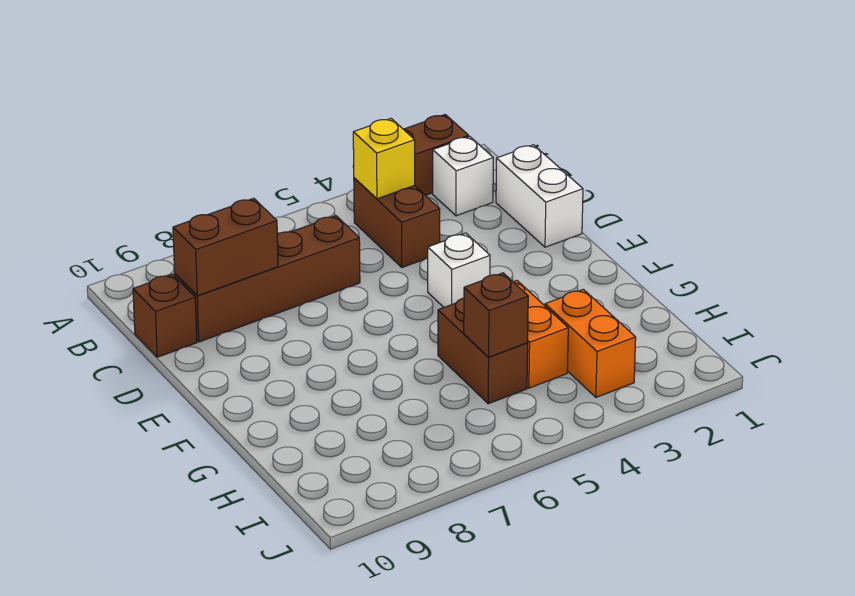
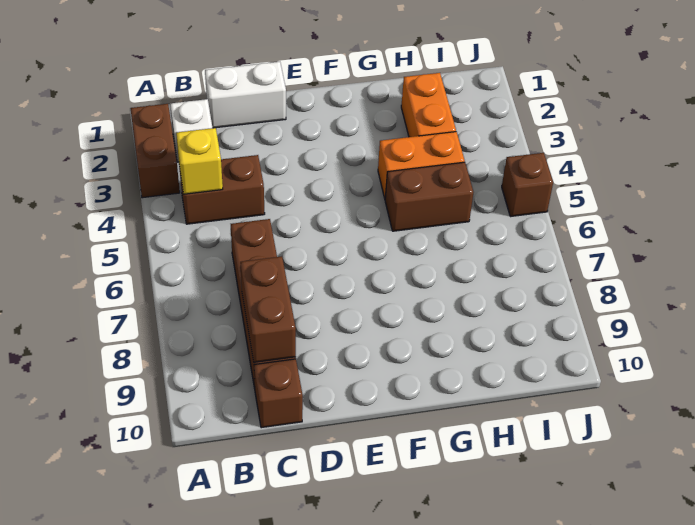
white brick E4 level 1 -> none
orange brick H3:I3 level 1 -> orange brick H2:H3 level 1
brown brick H5 level 2 -> brown brick J5 level 1

